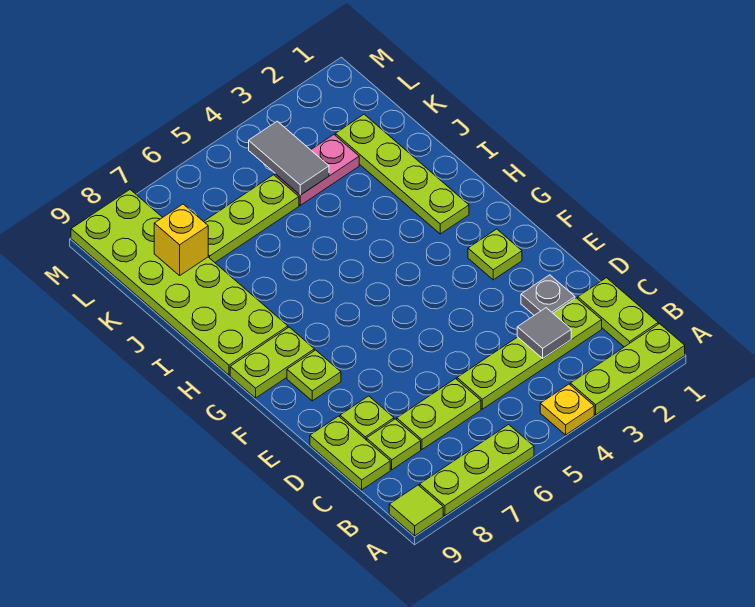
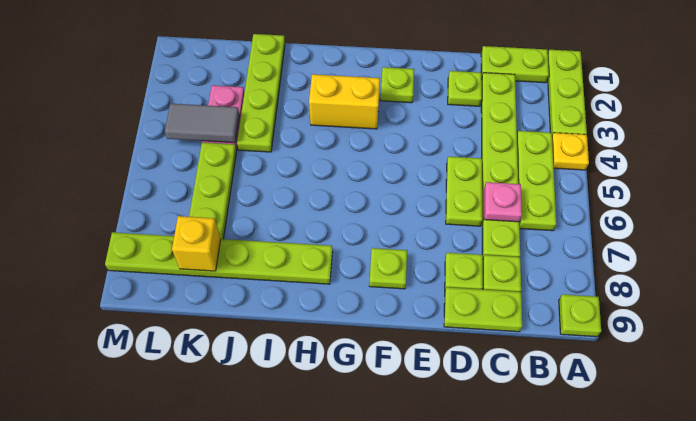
lime plate A6:A8 level 1 -> lime plate B4:B6 level 1
lime tile A9 level 1 -> lime plate A9 level 1
grey tile C3 level 2 -> none
none -> pink plate C6 level 2
grey plate D2 level 1 -> lime plate D2 level 1
none -> yellow brick G3:H3 level 1
lime plate G8:G9 level 1 -> lime plate D5:D6 level 1
lime plate H2:K2 level 1 -> lime plate J1:J4 level 1
lime plate H8:M9 level 1 -> lime plate H8:M8 level 1

